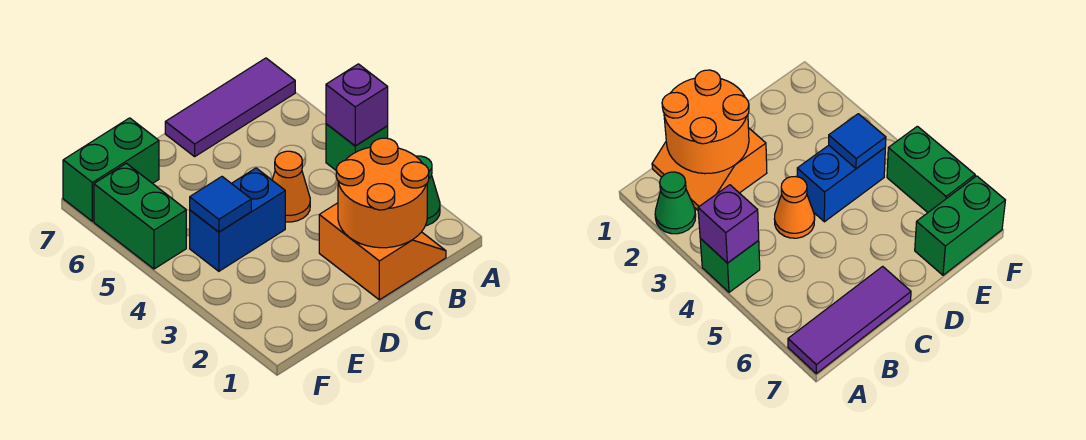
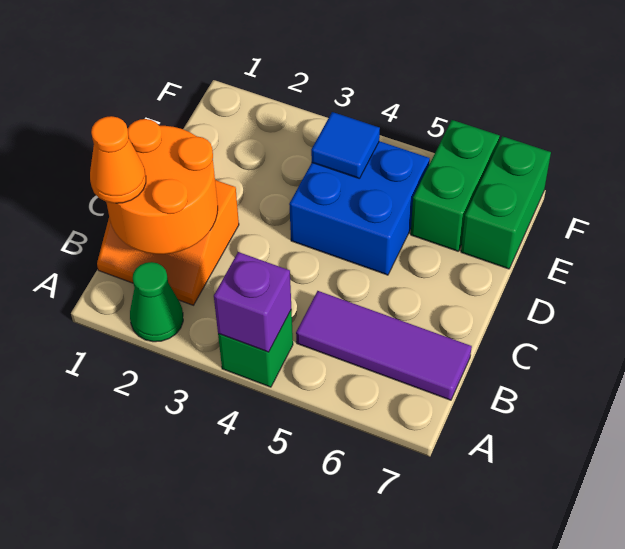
purple tile A7:C7 level 1 -> purple tile B5:B7 level 1
orange cone C4 level 1 -> orange cone B1 level 3
blue brick D4:E4 level 1 -> blue brick D4:E5 level 1
green brick F5:F6 level 1 -> green brick E6:F6 level 1

